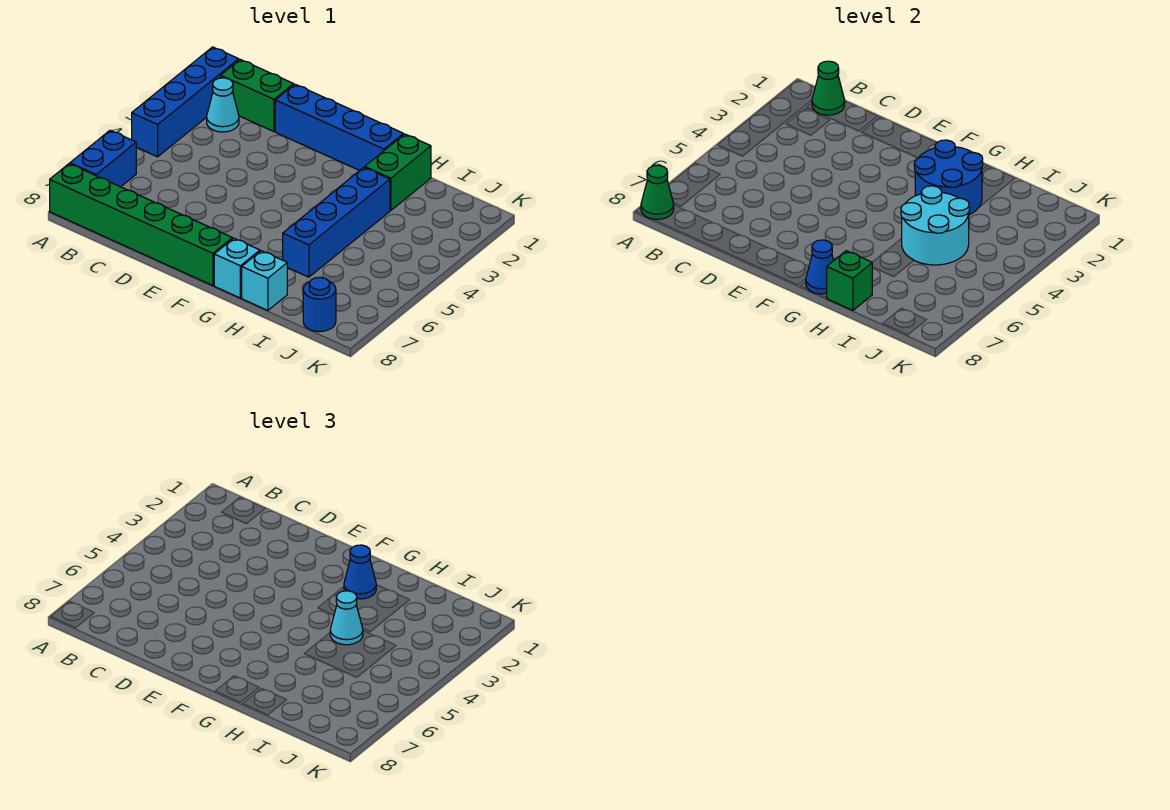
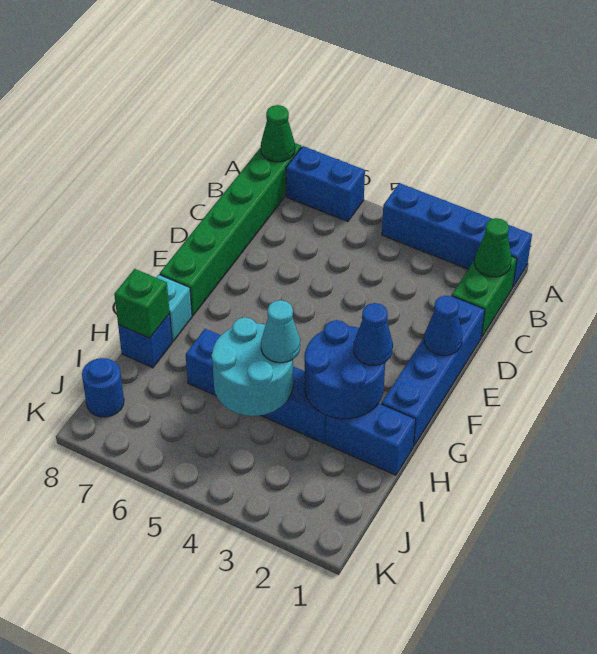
cyan cone B2 level 1 -> none
blue cone G8 level 2 -> blue cone E1 level 2
green brick H1:H2 level 1 -> blue brick H1:H2 level 1
cyan brick H8 level 1 -> blue brick H8 level 1

